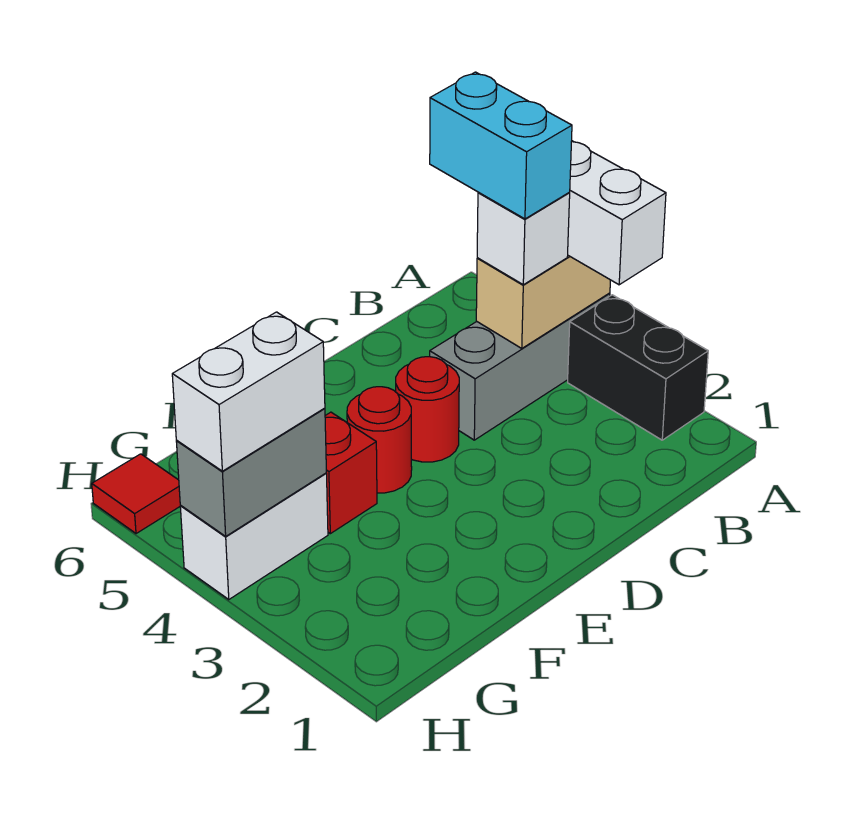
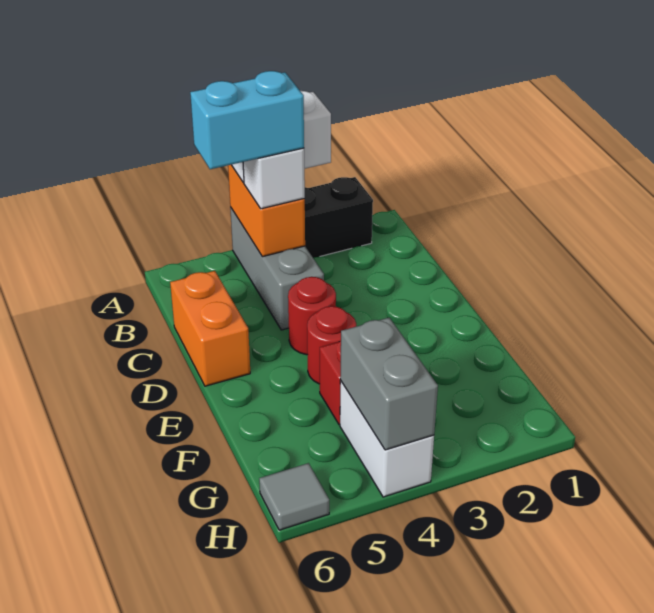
tan brick A4:B4 level 2 -> orange brick A4:B4 level 2
none -> orange brick C6:D6 level 1
white brick G4:H4 level 3 -> none
red tile H6 level 1 -> grey tile H6 level 1

